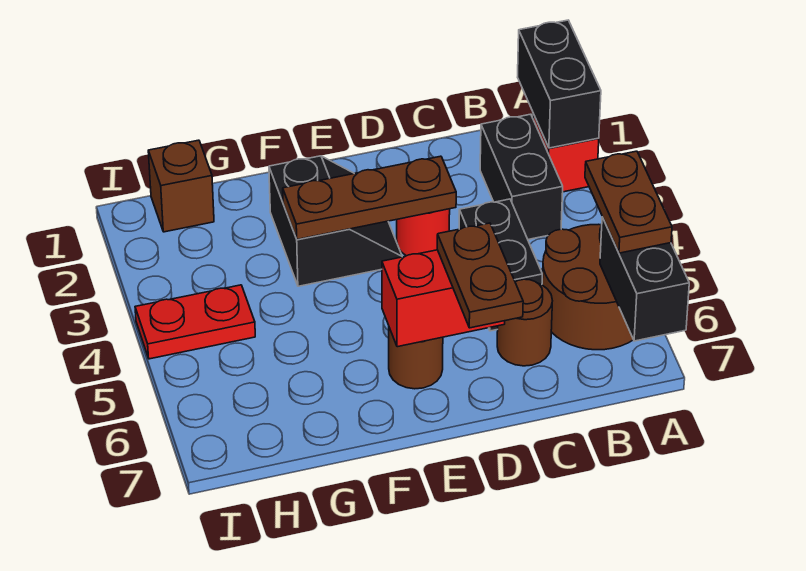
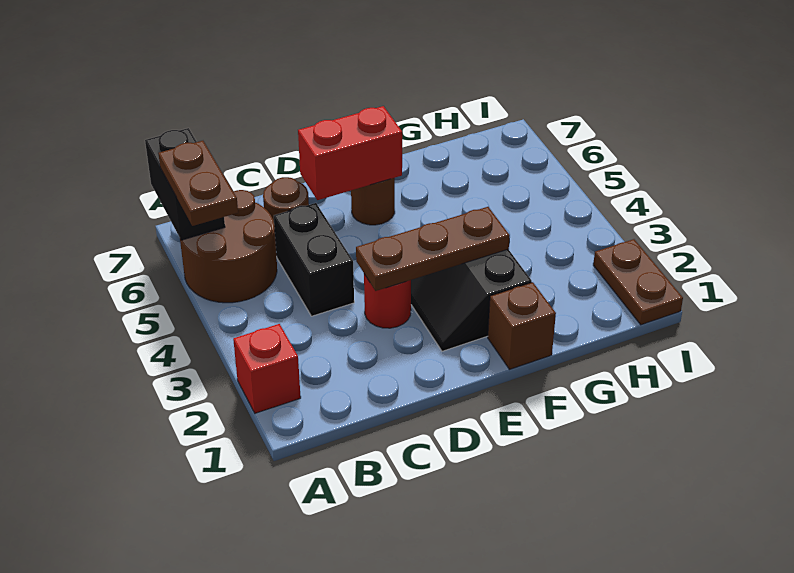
black brick A1:A2 level 2 -> none
black brick B2:B3 level 1 -> none
brown plate D6:D7 level 3 -> brown plate I1:I2 level 1
brown brick H1 level 1 -> brown brick F1 level 1
red plate H4:I4 level 1 -> none

